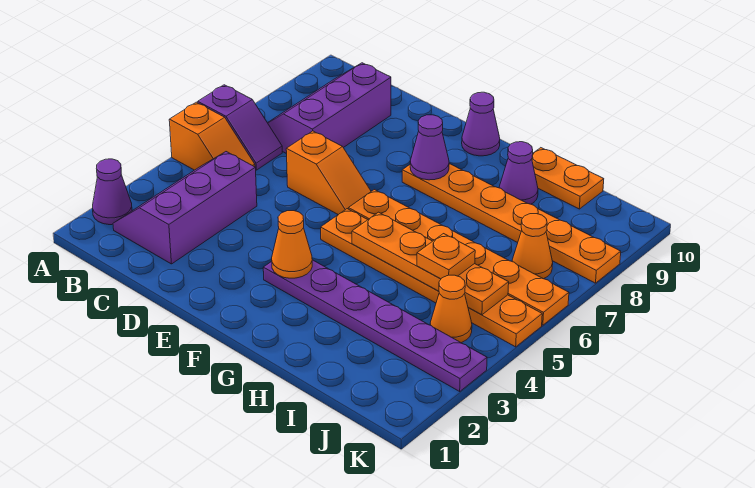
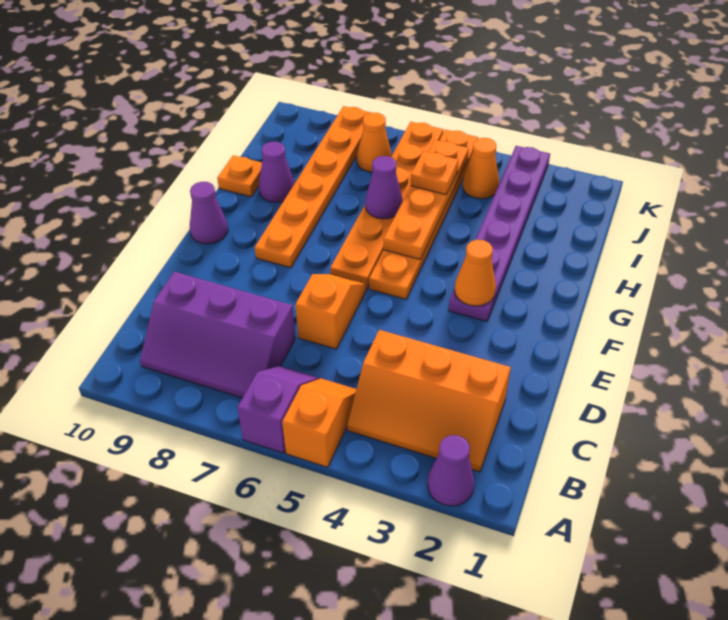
purple slope B2:C4 level 1 top C -> orange slope B2:C4 level 1 top C
purple cone F8 level 2 -> purple cone H6 level 2
orange plate H10:I10 level 1 -> orange plate H10 level 1

